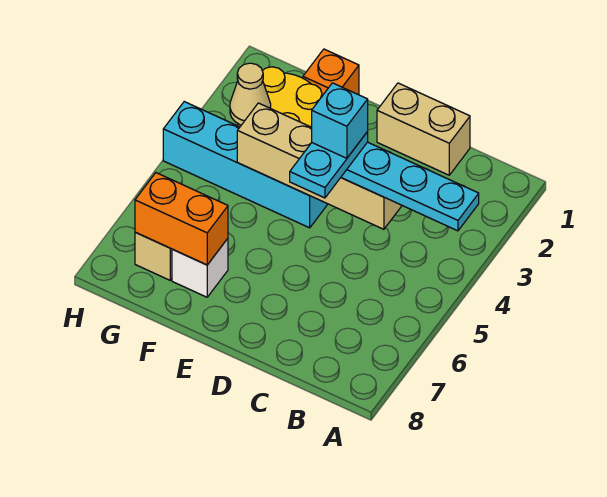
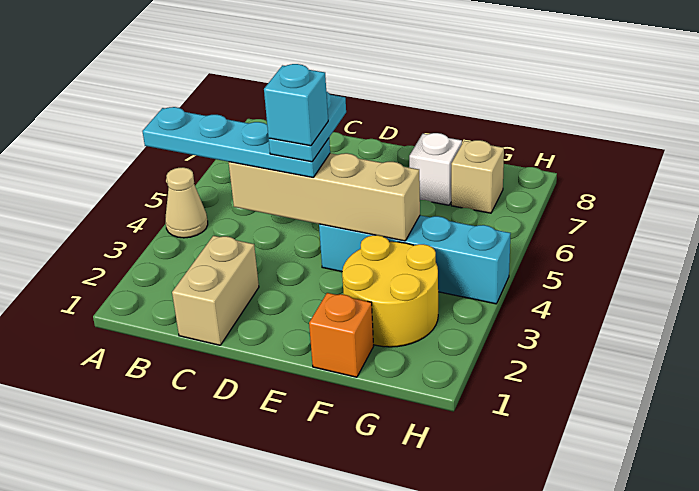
tan brick C1:D1 level 1 -> tan brick C1:C2 level 1
orange brick F7:G7 level 2 -> none
tan cone G3 level 2 -> tan cone A4 level 1

